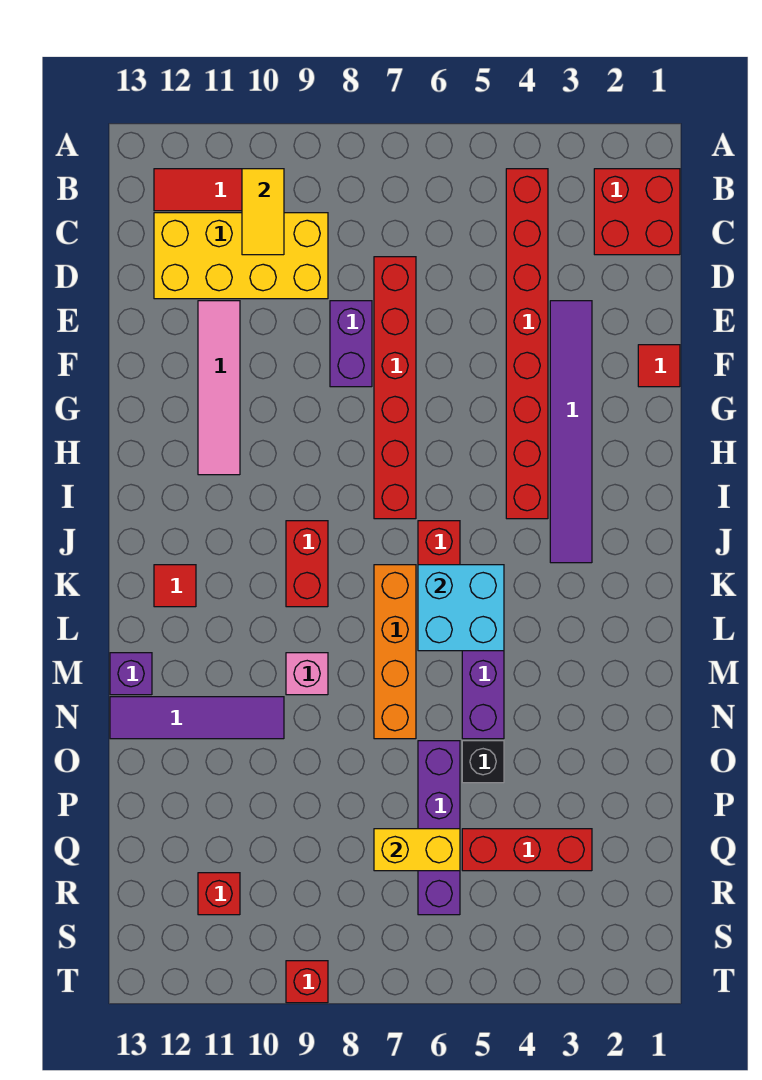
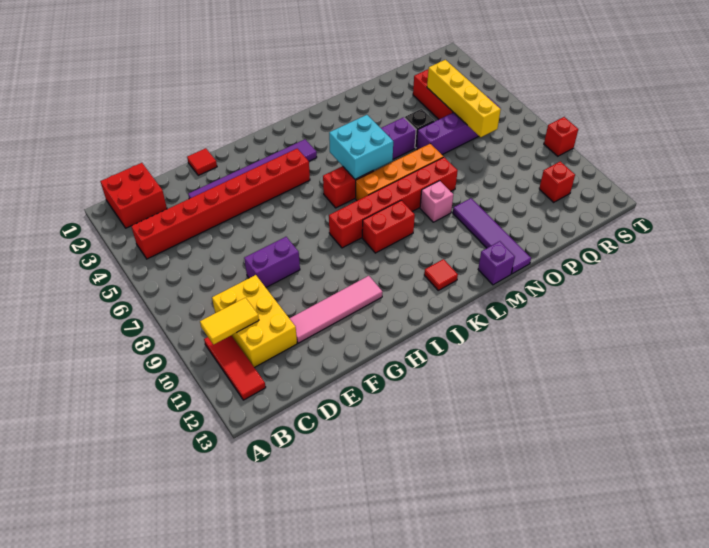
yellow brick C9:D12 level 1 -> yellow brick C9:D11 level 1
red brick D7:I7 level 1 -> red brick I8:N8 level 1
yellow brick Q6:Q7 level 2 -> yellow brick Q4:Q7 level 2

